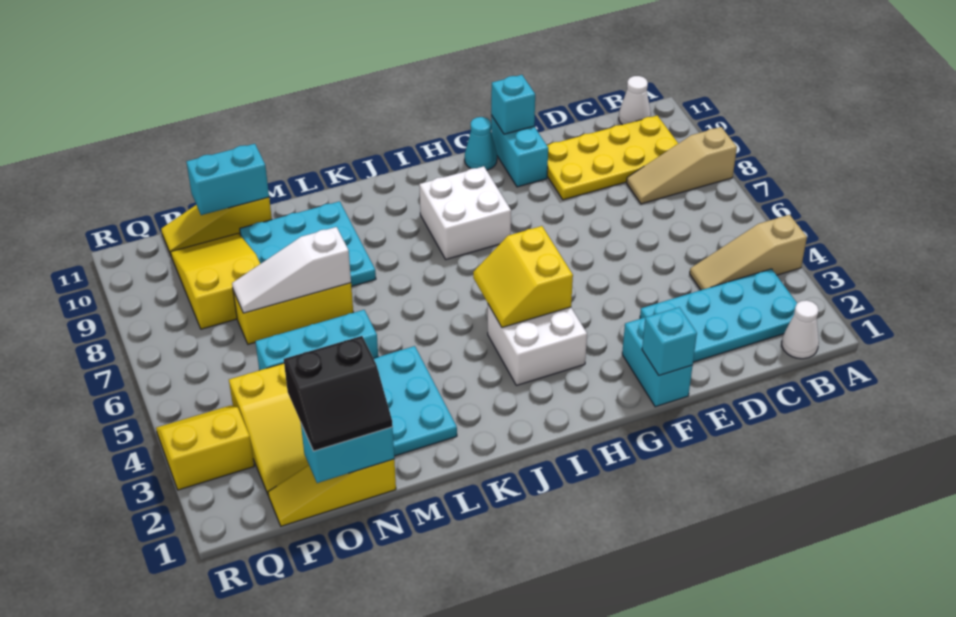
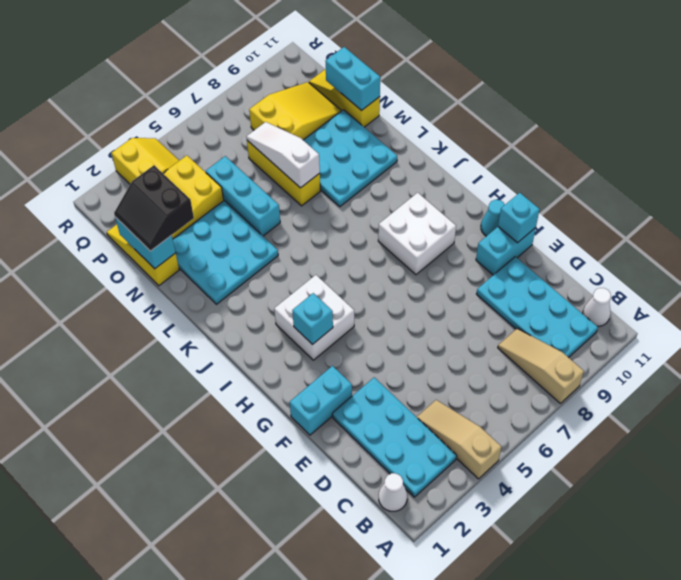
yellow plate B9:E10 level 1 -> cyan plate B9:E10 level 1
cyan brick F1 level 2 -> cyan brick H3 level 2
yellow slope H4:I5 level 2 top H -> none

